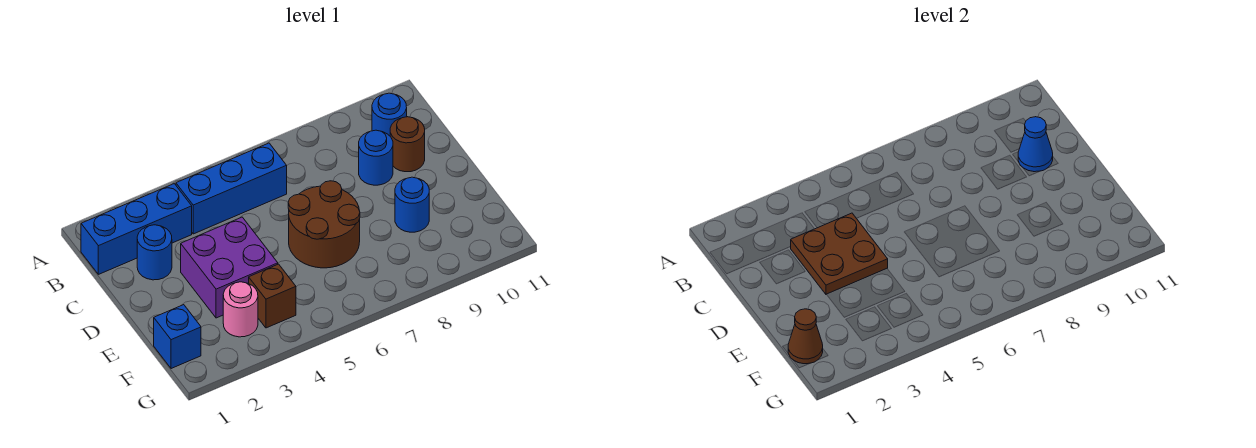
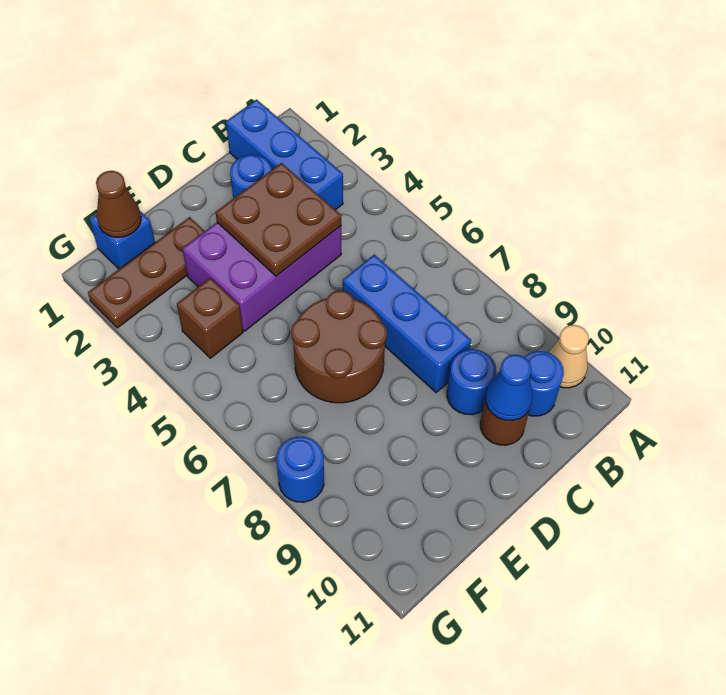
none -> tan cone A10 level 1
blue brick B4:B6 level 1 -> blue brick C6:C8 level 1
purple brick D3:E4 level 1 -> purple brick C3:E4 level 1
none -> brown plate E2:G2 level 1
blue round brick E9 level 1 -> blue round brick G8 level 1
pink round brick F3 level 1 -> none

